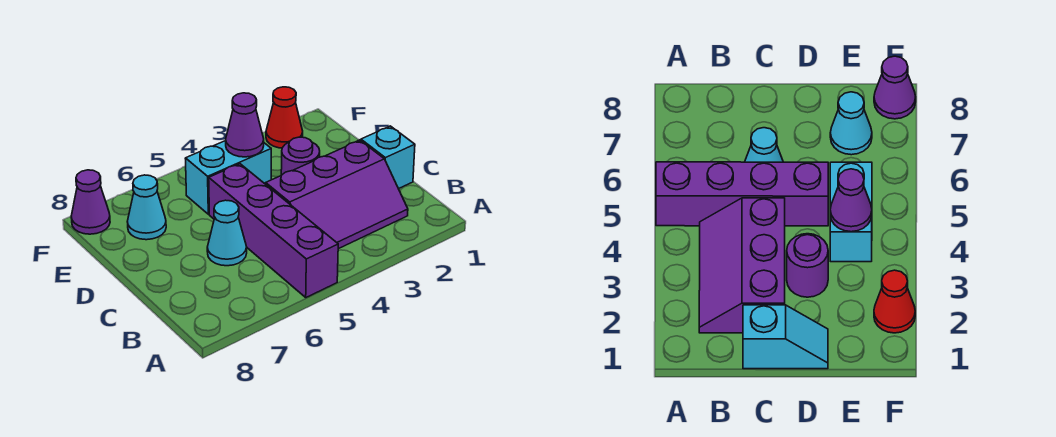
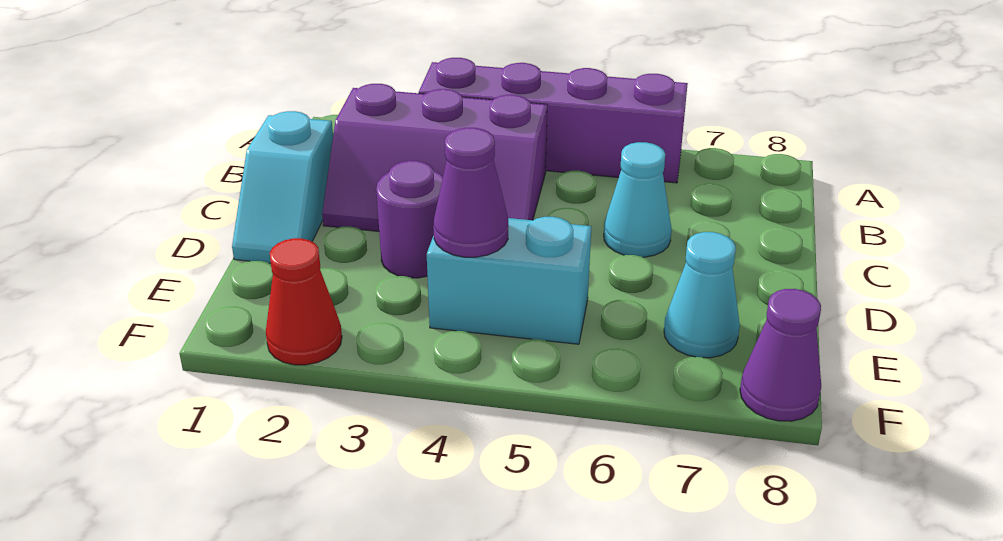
purple brick A5:D5 level 1 -> purple brick A3:A6 level 1
purple slope B2:C4 level 1 top C -> purple slope B2:C4 level 1 top B

